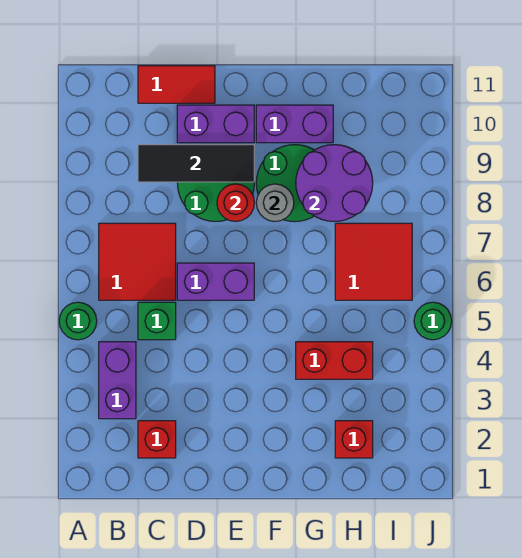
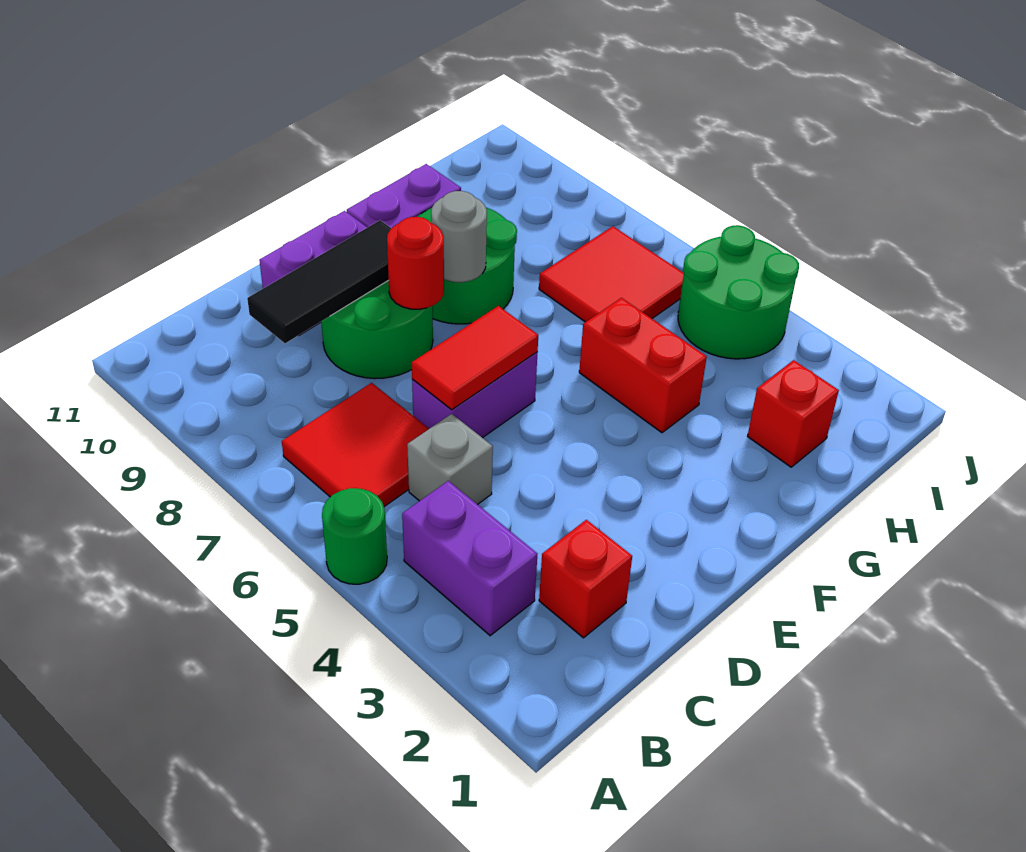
green brick C5 level 1 -> grey brick C5 level 1
red tile C11:D11 level 1 -> red tile D6:E6 level 2
red brick G4:H4 level 1 -> red brick G4:G5 level 1
purple round brick G8:H9 level 2 -> none
green round brick J5 level 1 -> green round brick I4:J5 level 1

